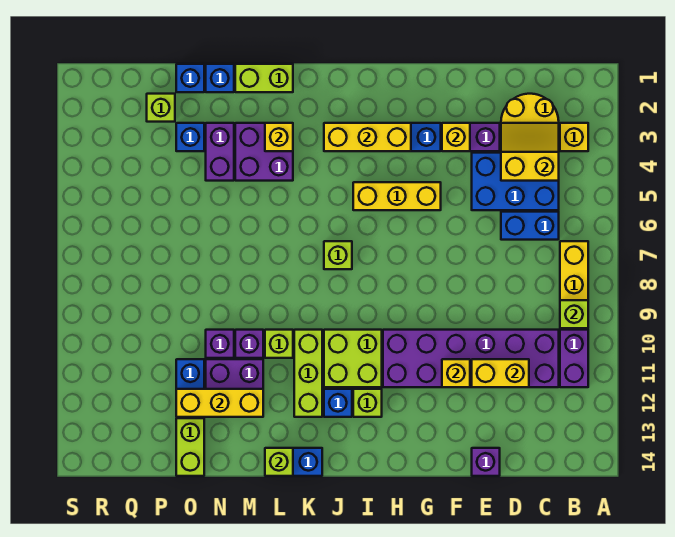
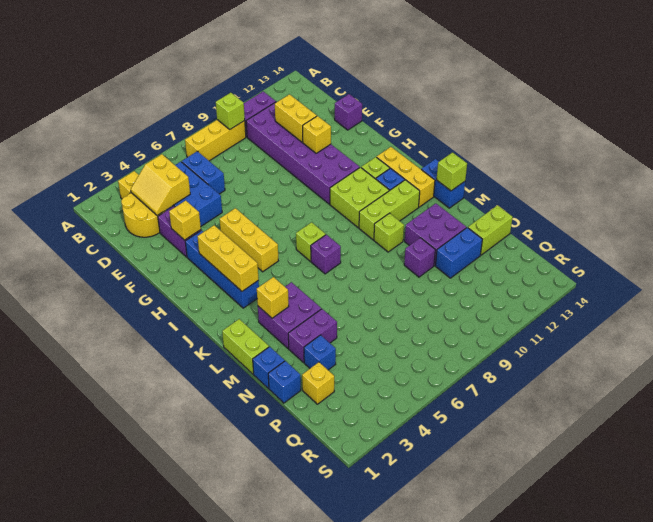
purple brick M10 level 1 -> purple brick K7 level 1
yellow brick M12:O12 level 2 -> yellow brick I13:K13 level 1
lime brick P2 level 1 -> yellow brick P2 level 1

